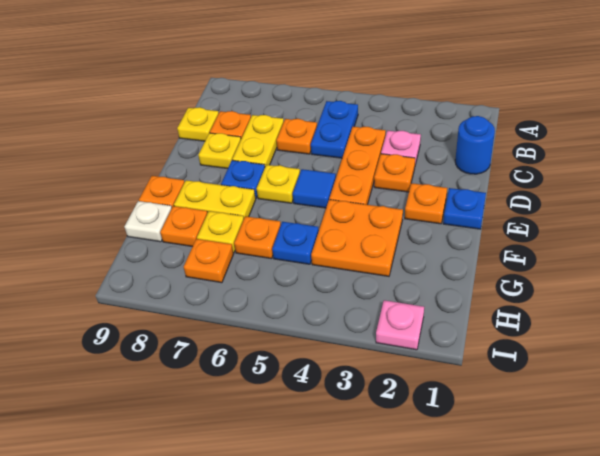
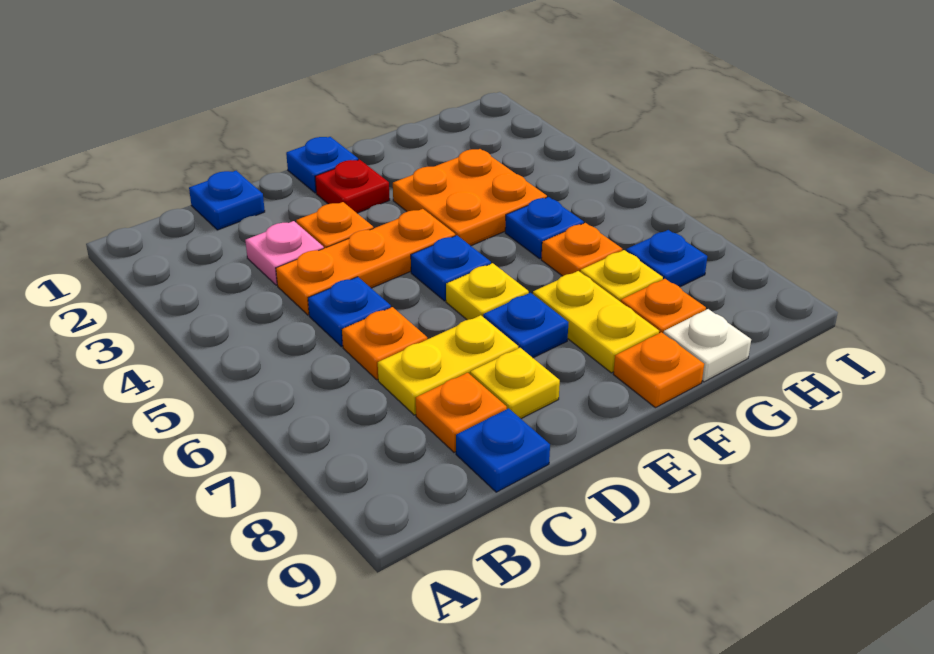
blue plate B5:C5 level 1 -> blue plate C5 level 1
blue round brick C1 level 1 -> blue plate C1 level 1
yellow plate C9 level 1 -> blue plate C9 level 1
orange plate E2 level 1 -> red plate E2 level 1
blue tile E5 level 1 -> blue plate E5 level 1
orange plate H7 level 1 -> blue plate H7 level 1
pink plate I2 level 1 -> none

